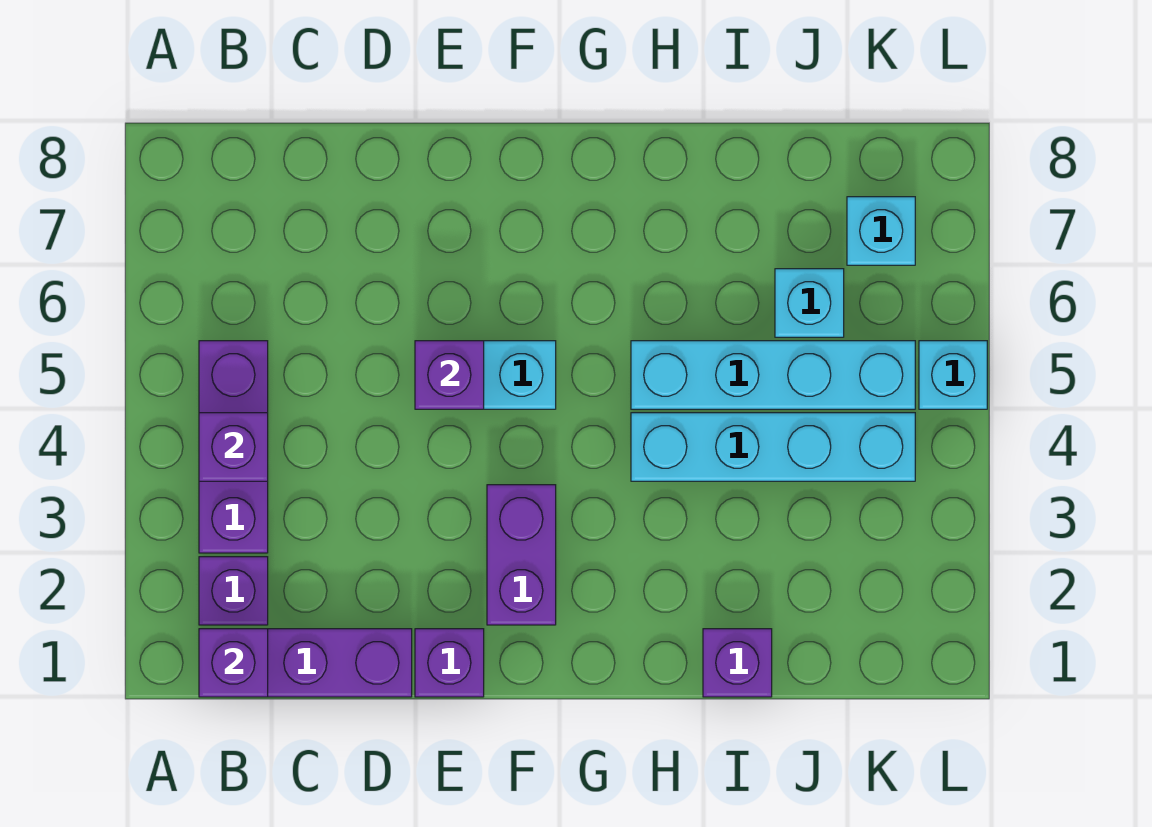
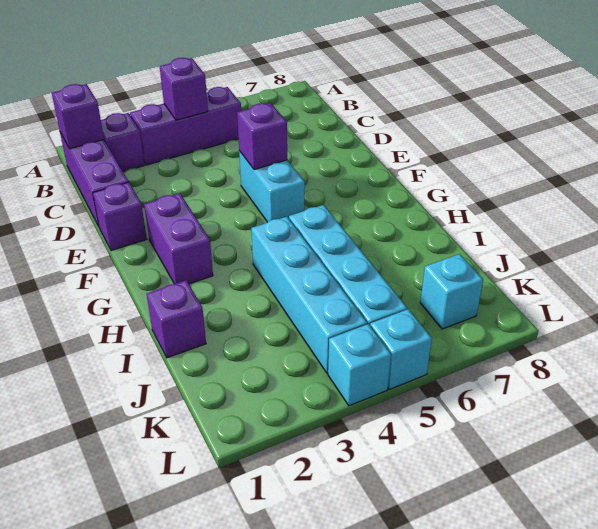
purple brick F2:F3 level 1 -> purple brick F2:G2 level 1
cyan brick J6 level 1 -> cyan brick L4 level 1

